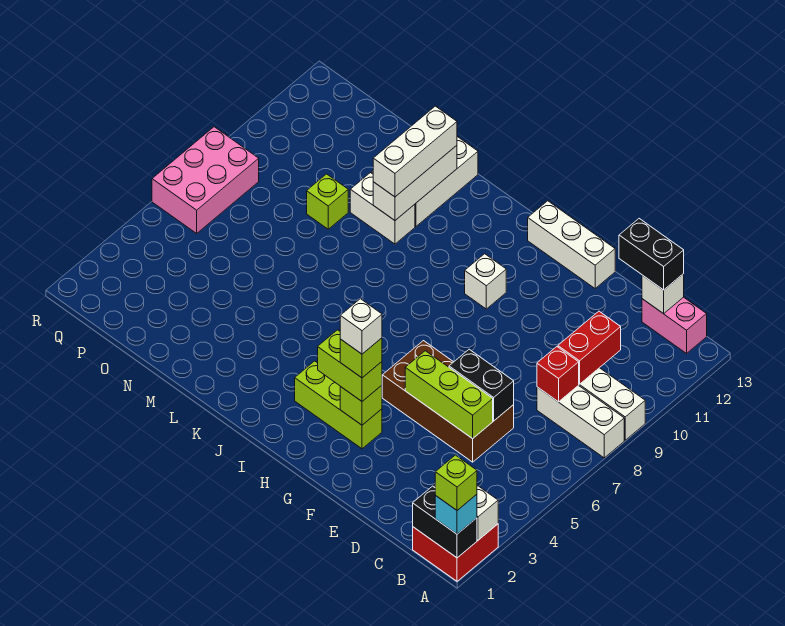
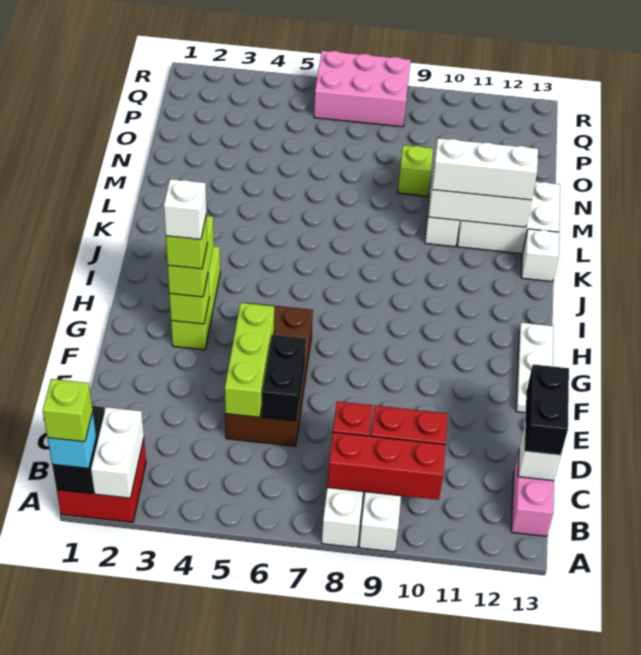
none -> red brick B8:B10 level 2
white brick F13:H13 level 1 -> white plate F13:H13 level 1
white brick H10 level 1 -> white brick K13 level 1

